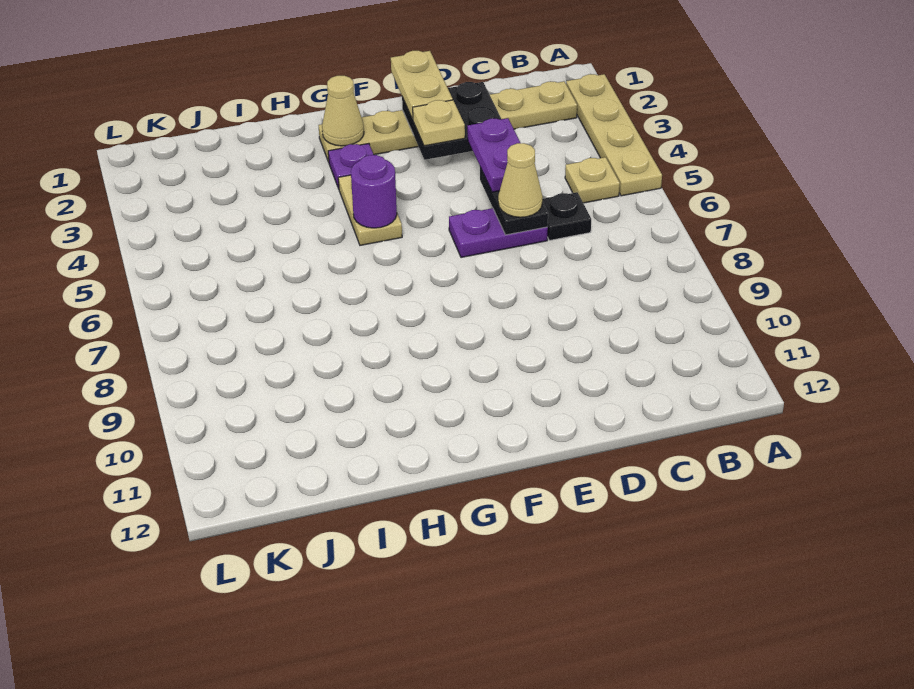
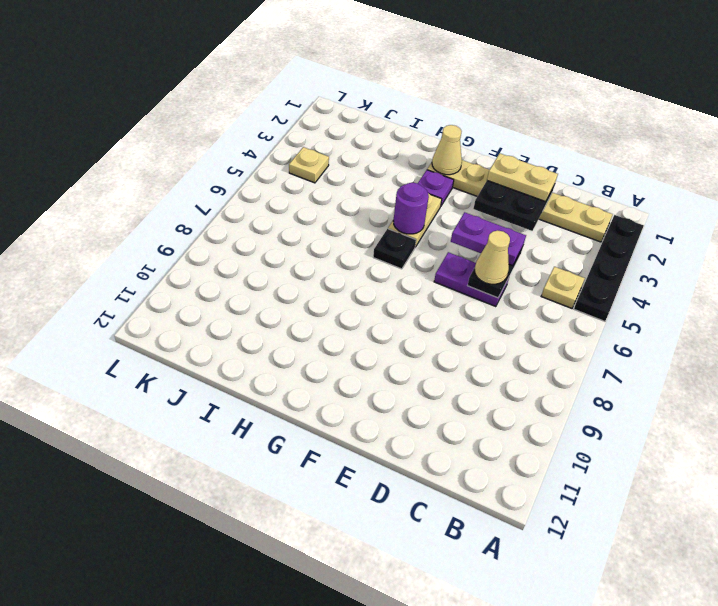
tan plate A2:A5 level 1 -> black plate A2:A5 level 1
black plate C6 level 1 -> black plate G6 level 1
purple plate D4:D5 level 3 -> purple plate D5:E5 level 3
tan plate E1:E2 level 3 -> tan plate D2:E2 level 3
tan plate E3 level 3 -> tan plate K4 level 1

